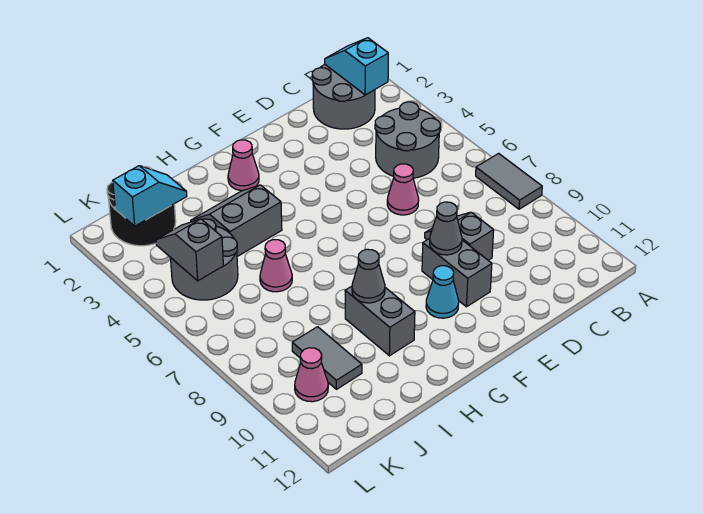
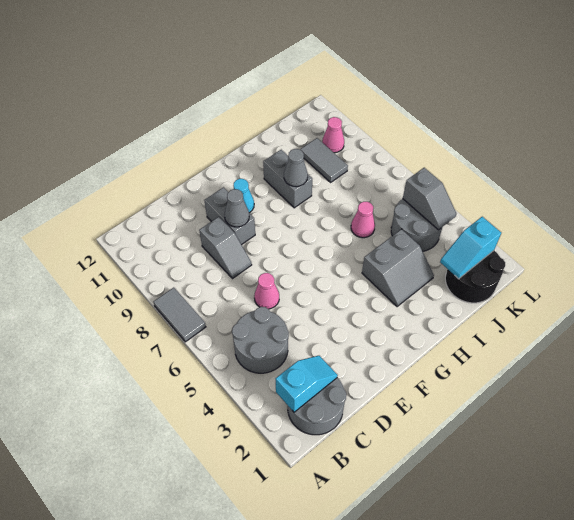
cyan slope B1:B2 level 2 top 2 -> cyan slope B2:C2 level 2 top B
pink cone G2 level 1 -> none

